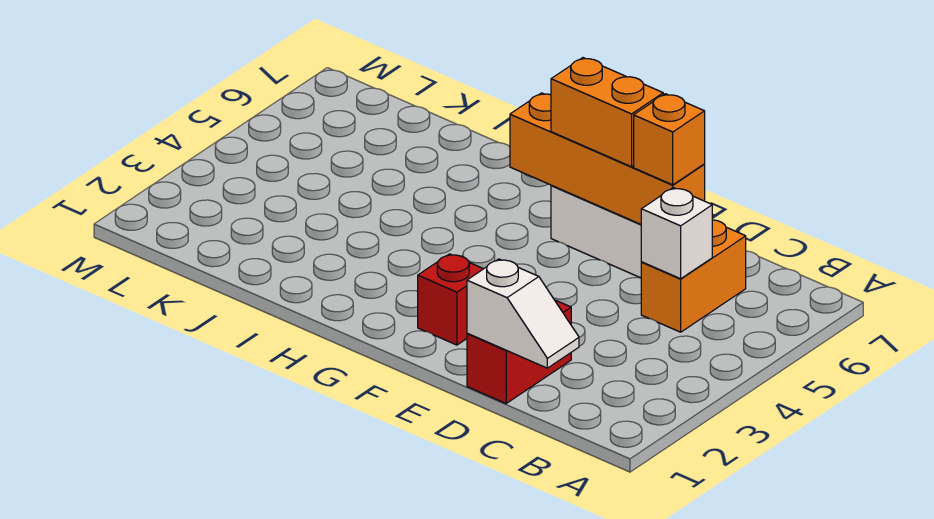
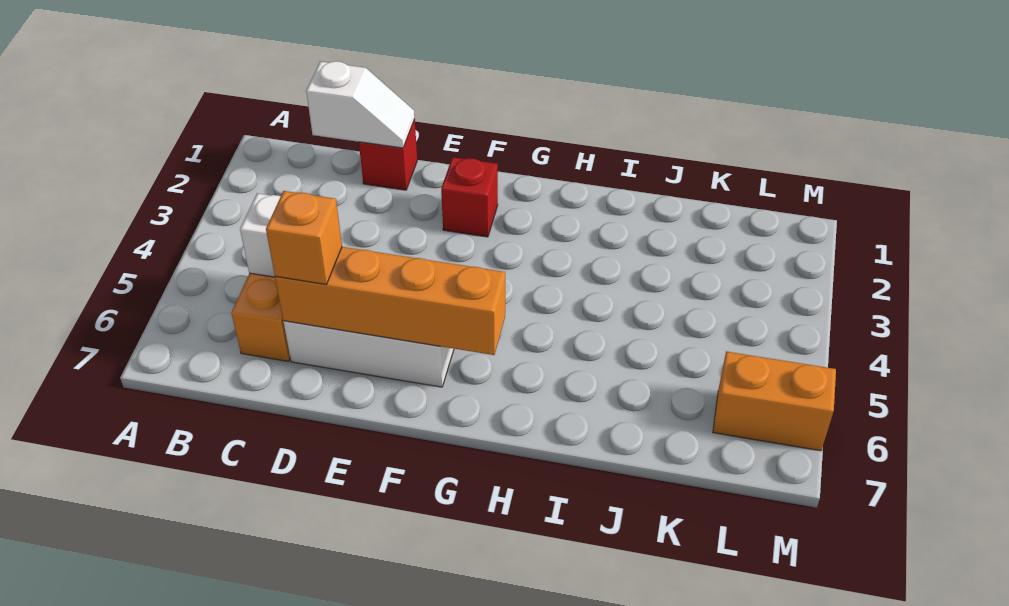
white slope C1:D1 level 2 top D -> white slope C1:D1 level 2 top C
red brick D1:D2 level 1 -> red brick D1 level 1
orange brick E6:F6 level 3 -> orange brick L6:M6 level 1

